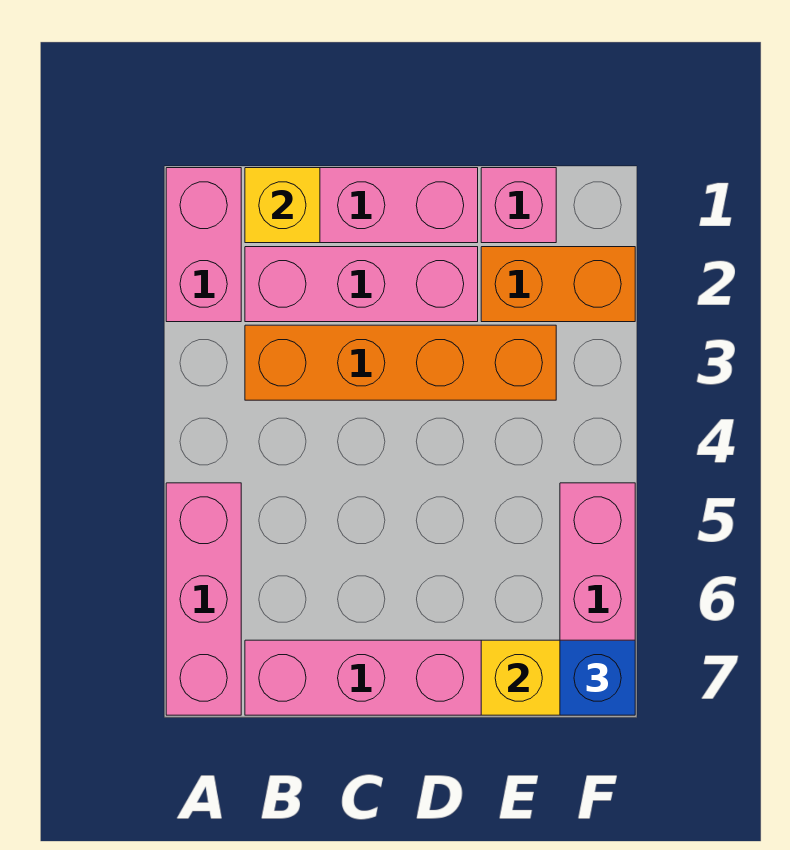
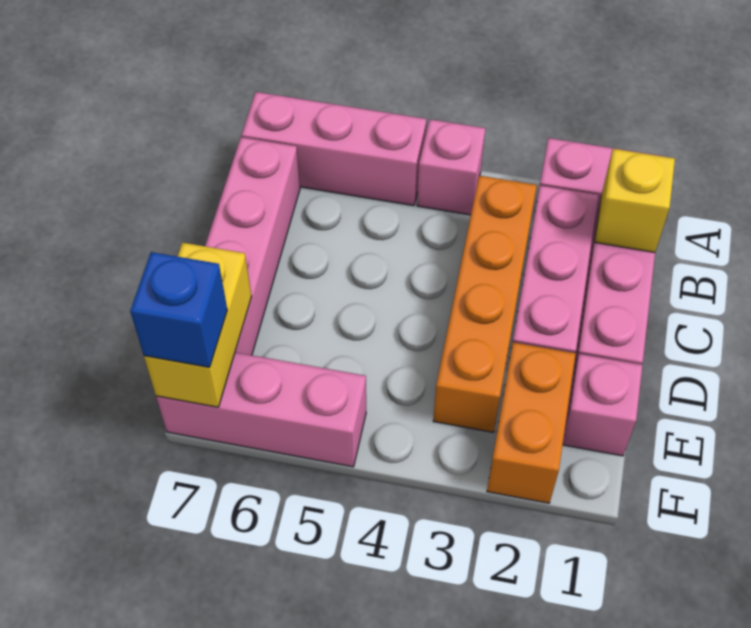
none -> pink brick A4 level 1

